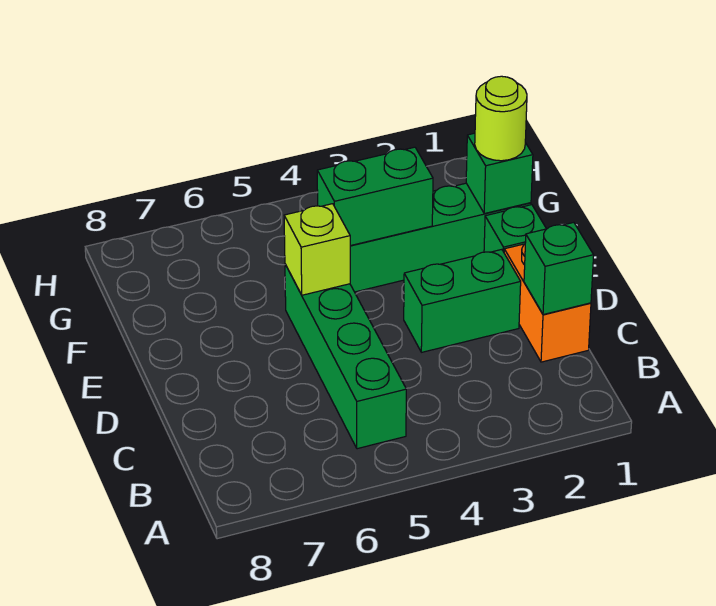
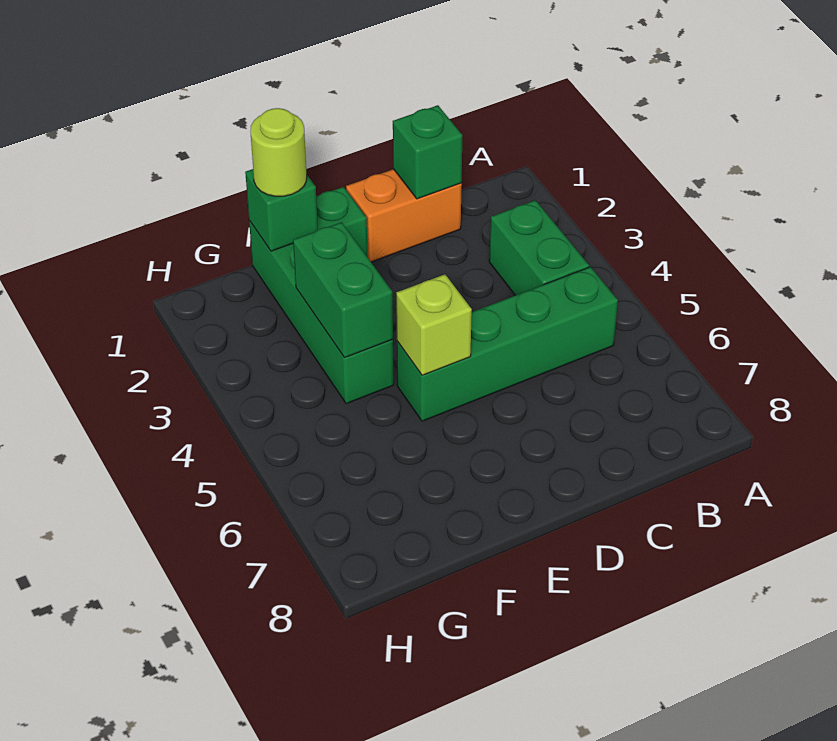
green brick D2:D3 level 1 -> green brick B3:B4 level 1

